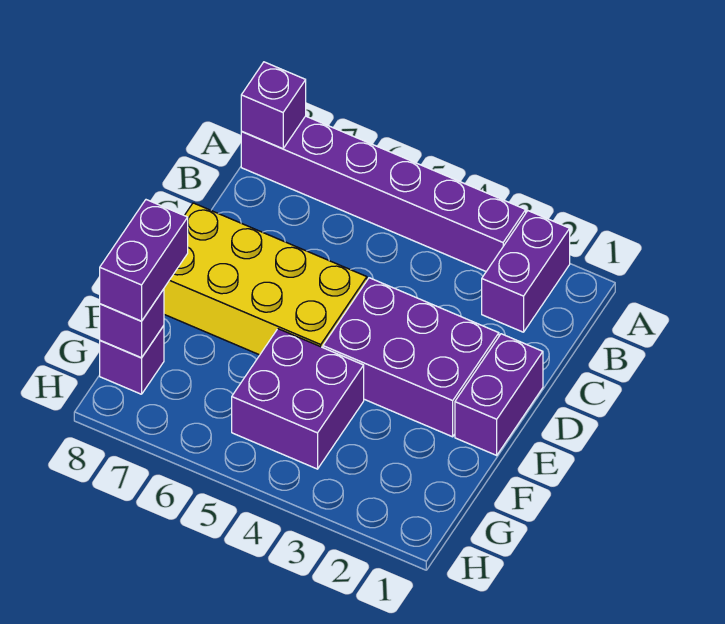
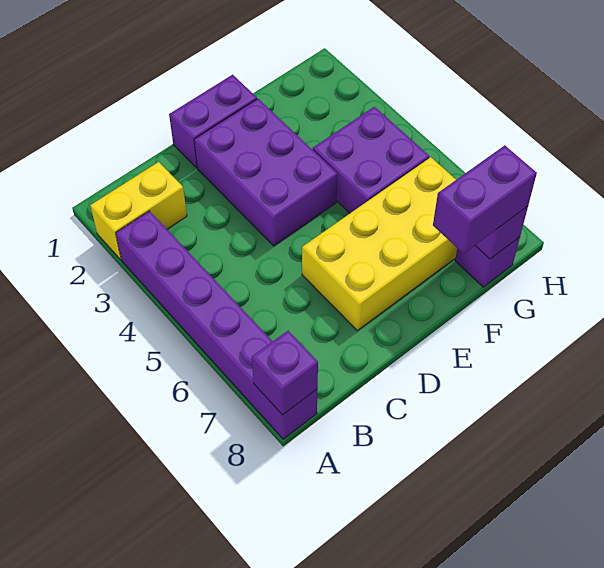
purple brick A2:B2 level 1 -> yellow brick A2:B2 level 1
yellow brick D5:E8 level 1 -> yellow brick D6:G7 level 1

